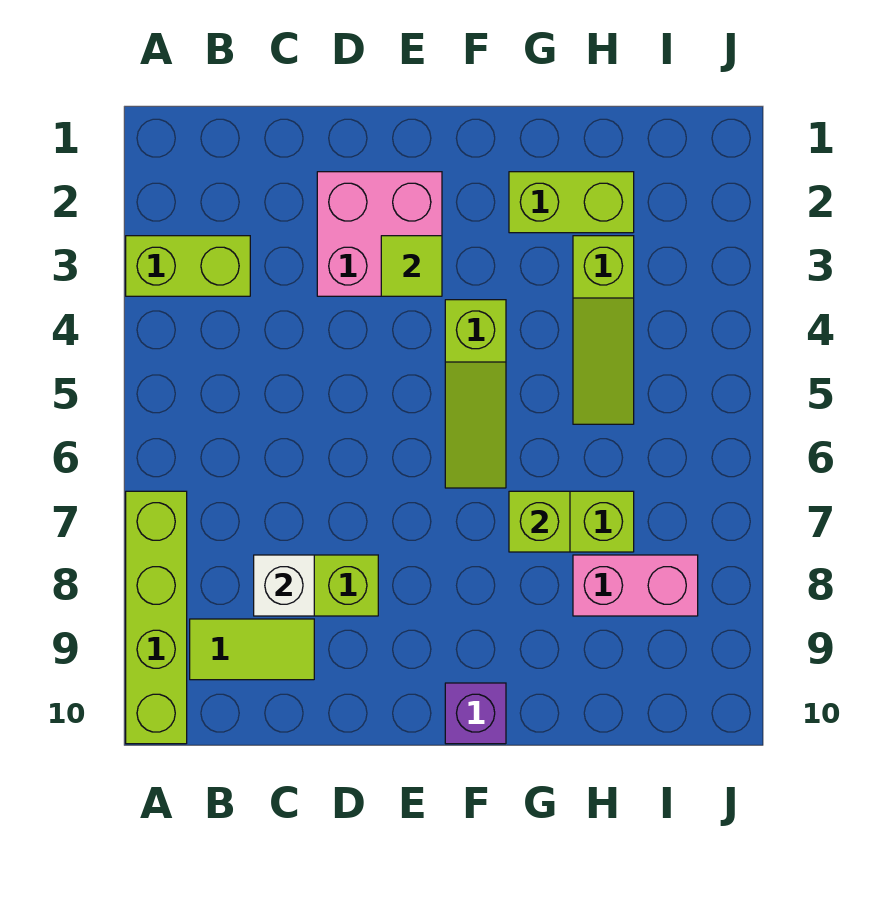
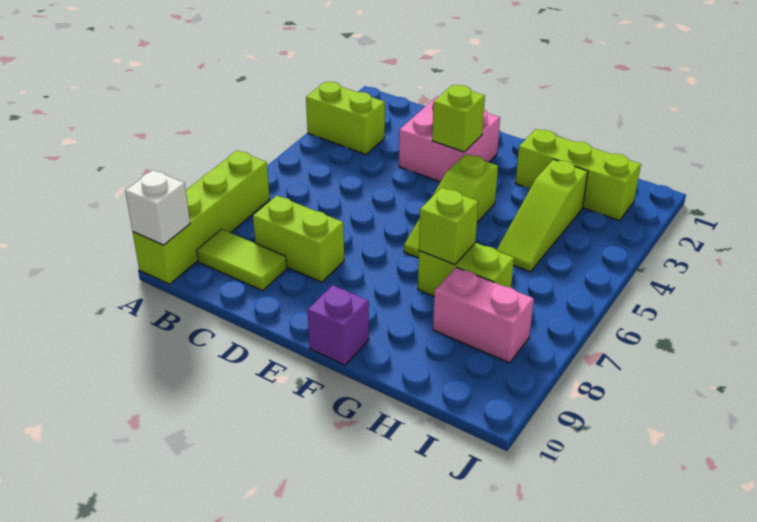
white brick C8 level 2 -> white brick A10 level 2
lime tile E3 level 2 -> lime brick E3 level 2
lime brick G2:H2 level 1 -> lime brick G2:I2 level 1

